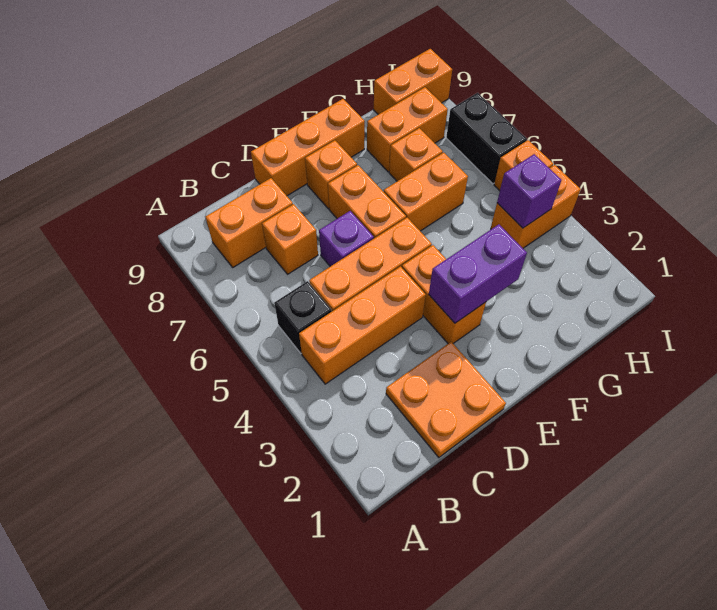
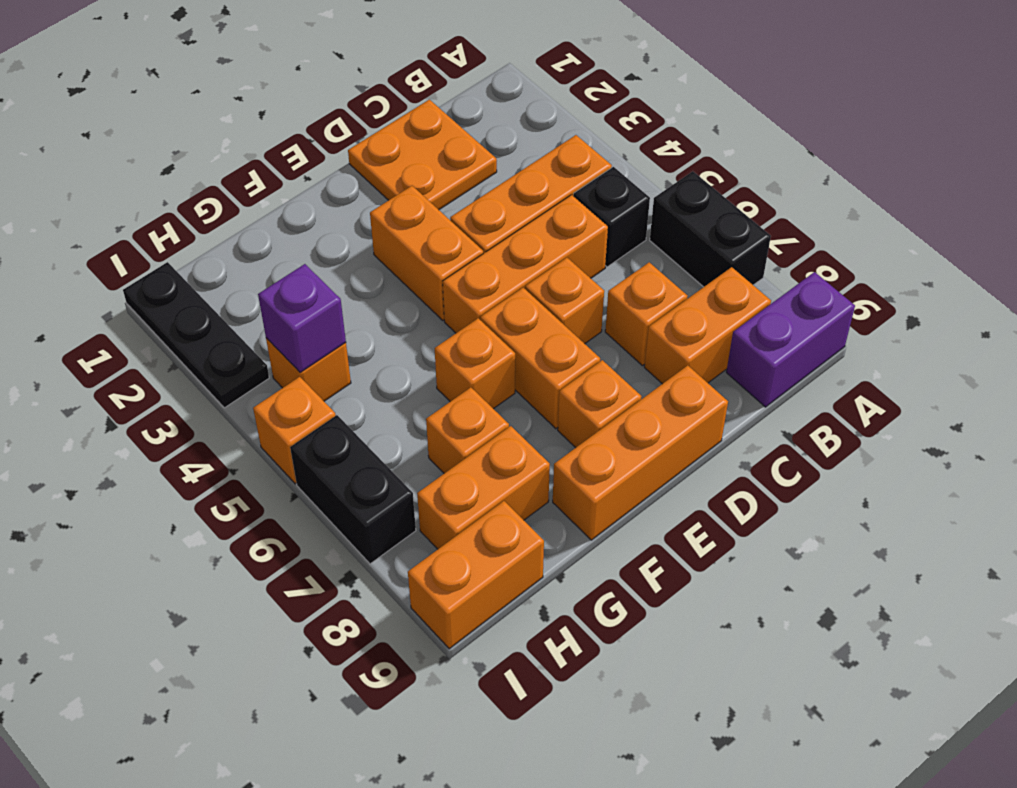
none -> black brick A6:A7 level 1
purple brick D6 level 1 -> orange brick D6 level 1
purple brick E3:F3 level 2 -> purple brick A9:B9 level 1
orange brick F6:G6 level 1 -> orange brick F6 level 1
orange brick H4:I4 level 1 -> orange brick H4 level 1
none -> black plate I1:I3 level 1

